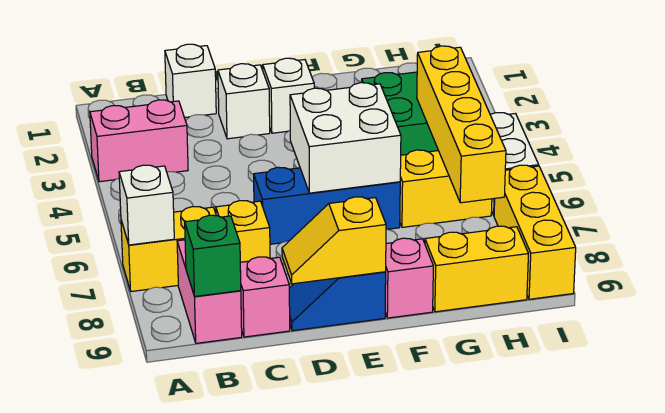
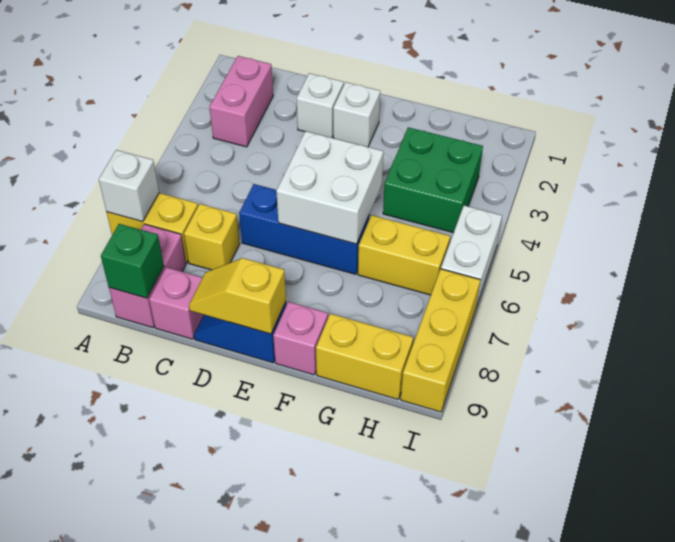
pink brick A3:B3 level 1 -> pink brick B2:B3 level 1
white brick C1 level 1 -> none
yellow brick H4:H7 level 2 -> none

